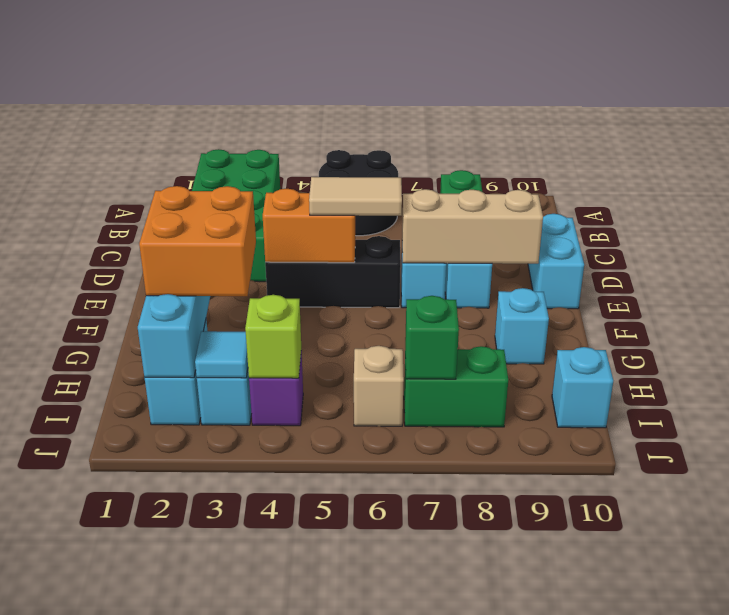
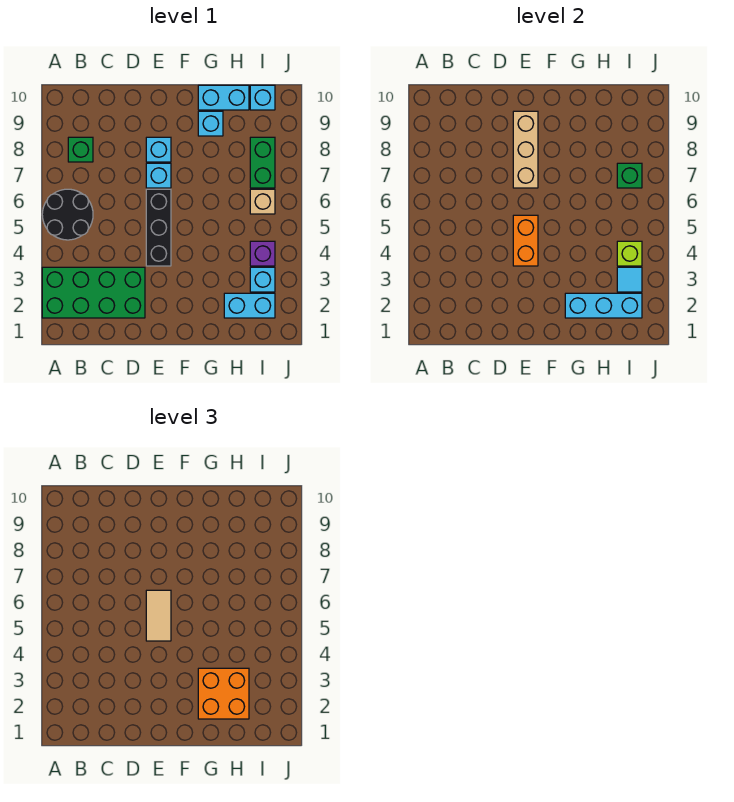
cyan brick D10:E10 level 1 -> cyan brick G10:H10 level 1

